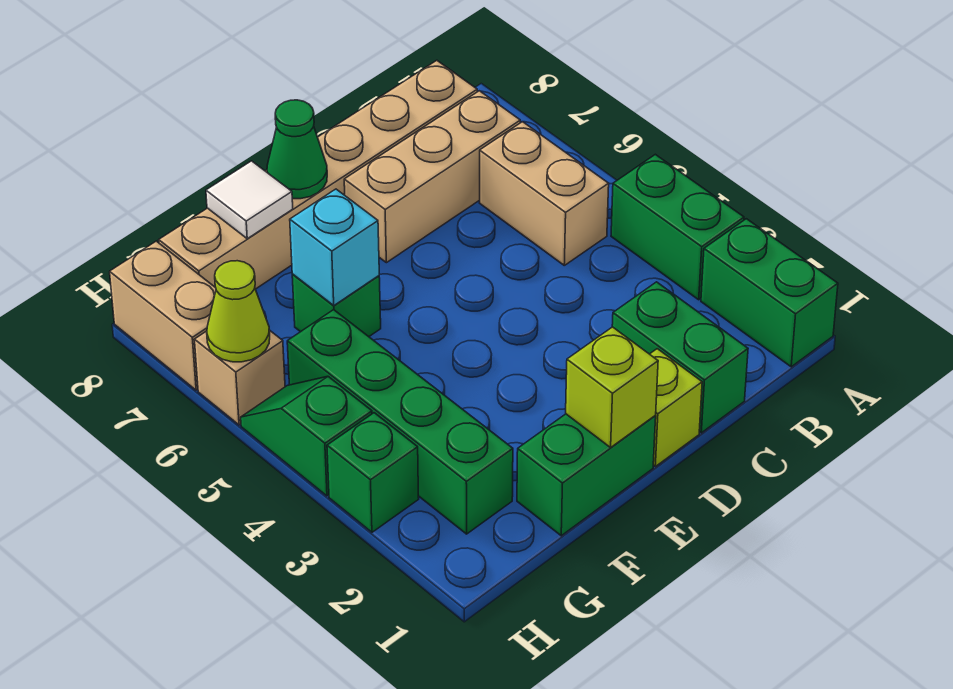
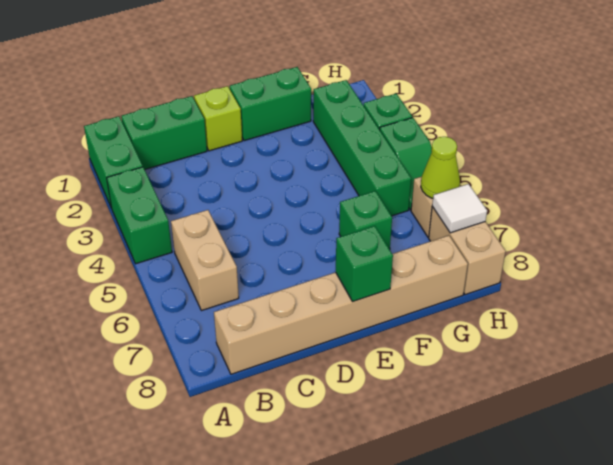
tan brick B7:D7 level 1 -> none
green brick C1:C2 level 1 -> green brick B1:C1 level 1
lime brick E1 level 2 -> none
green cone E8 level 2 -> green brick E8 level 2
cyan brick F6 level 2 -> none
white tile F8 level 2 -> white tile H7 level 2

